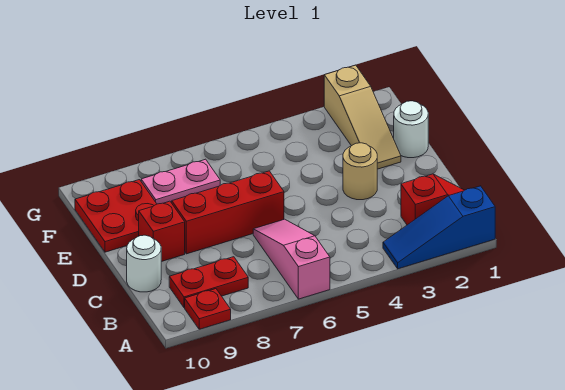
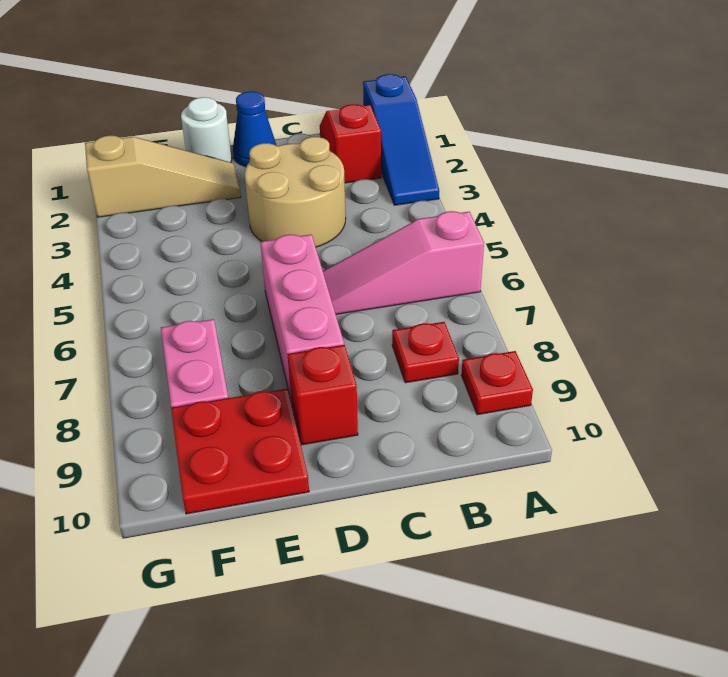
red plate B8:B9 level 1 -> red plate B8 level 1
white round brick C10 level 1 -> none
none -> blue cone D1 level 1
tan round brick D3 level 1 -> tan round brick C3:D4 level 1
red brick D6:D8 level 1 -> pink brick D6:D8 level 1

